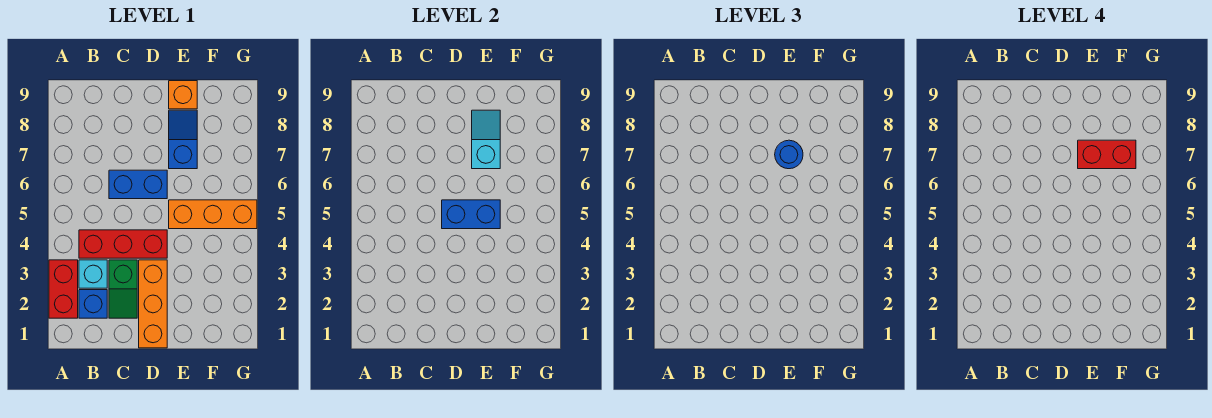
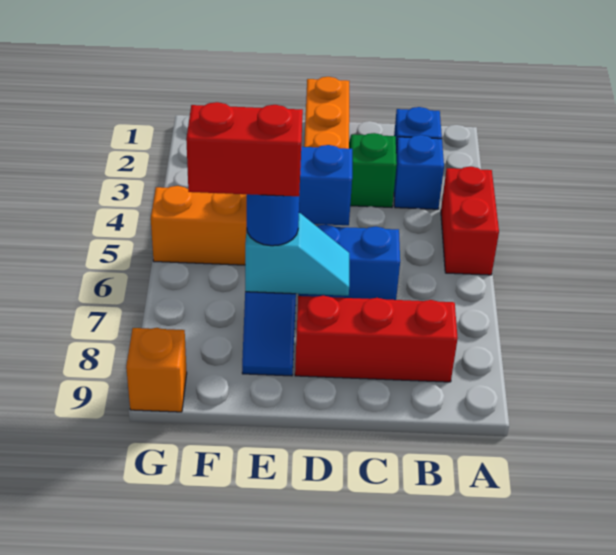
red brick A2:A3 level 1 -> red brick A4:A5 level 1
cyan brick B3 level 1 -> blue brick B3 level 1
red brick B4:D4 level 1 -> red brick B8:D8 level 1
cyan slope E7:E8 level 2 top 7 -> cyan slope D7:E7 level 2 top E
orange brick E9 level 1 -> orange brick G9 level 1

